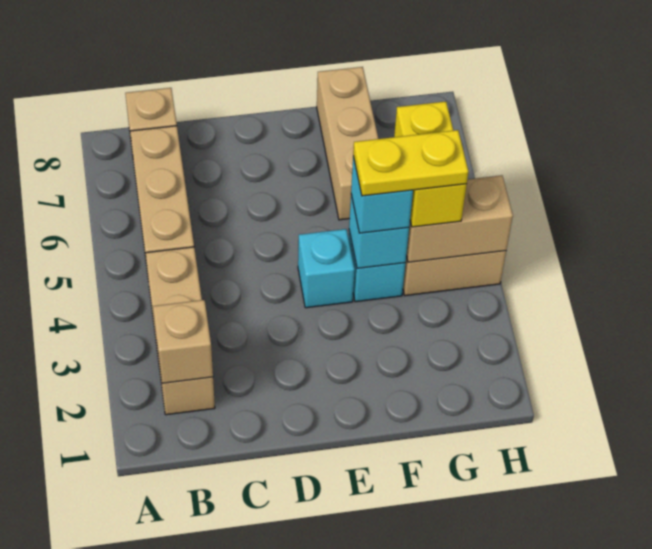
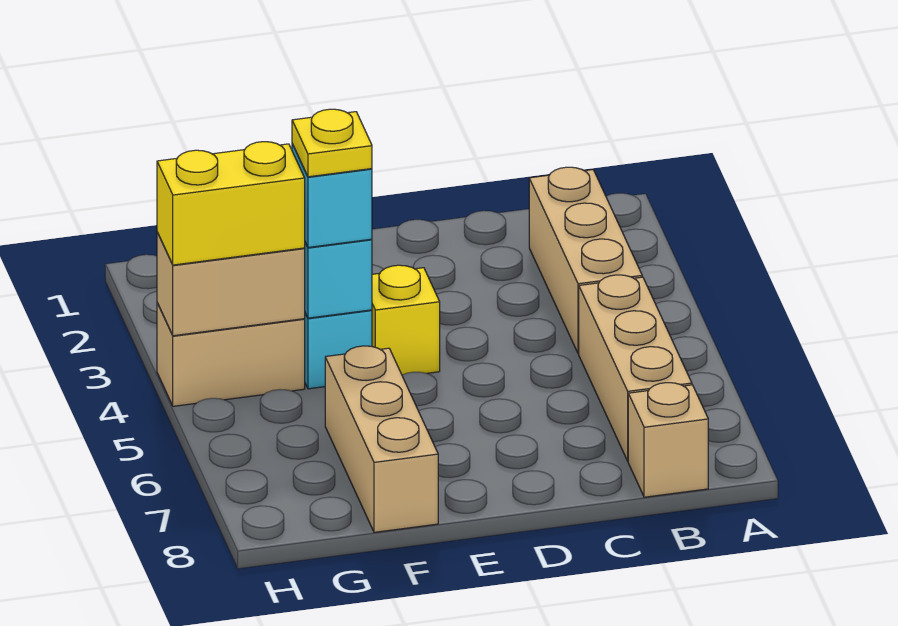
tan brick B2 level 2 -> none
cyan brick E4 level 1 -> yellow brick E4 level 1
yellow plate F4:G4 level 4 -> yellow plate F4 level 4
yellow brick G4:G5 level 3 -> yellow brick G4:H4 level 3

